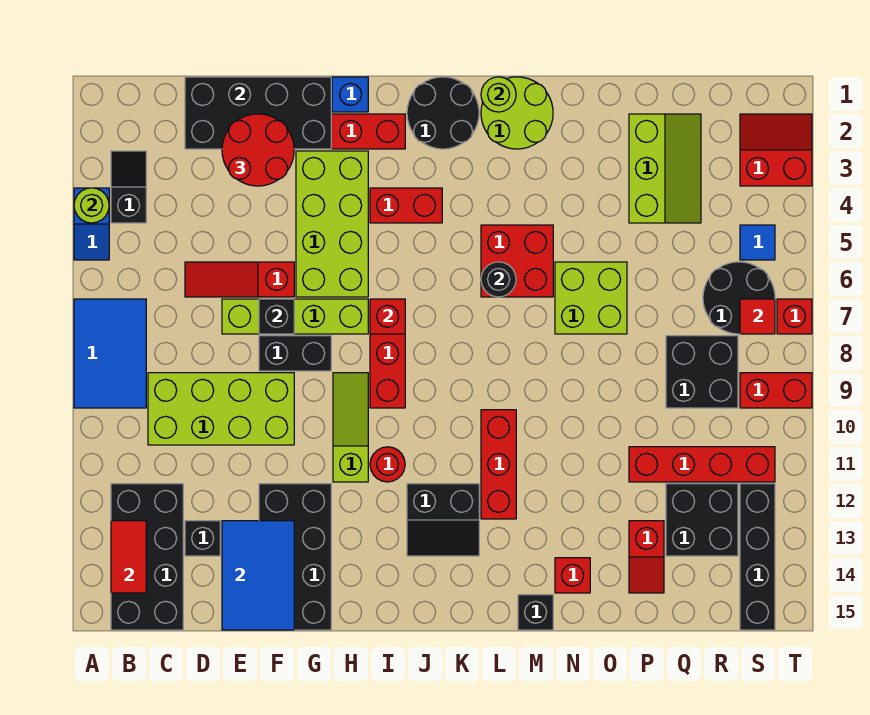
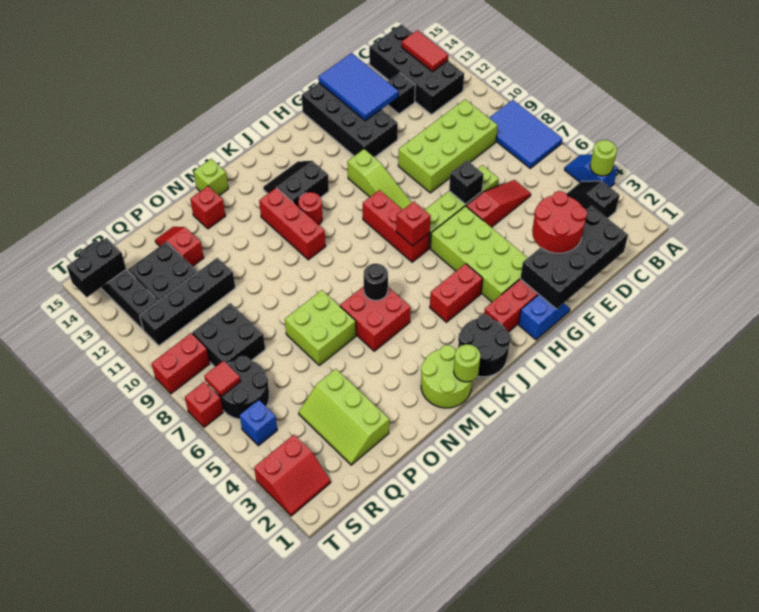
black slope B3:B4 level 1 top 4 -> black slope B3:B4 level 1 top 3
black brick F8:G8 level 1 -> black brick S14:T14 level 2
red round brick I11 level 1 -> red round brick K11 level 1
black brick M15 level 1 -> lime brick M15 level 1
red brick P11:S11 level 1 -> black brick P11:S11 level 1
blue tile S5 level 1 -> blue brick S5 level 1

